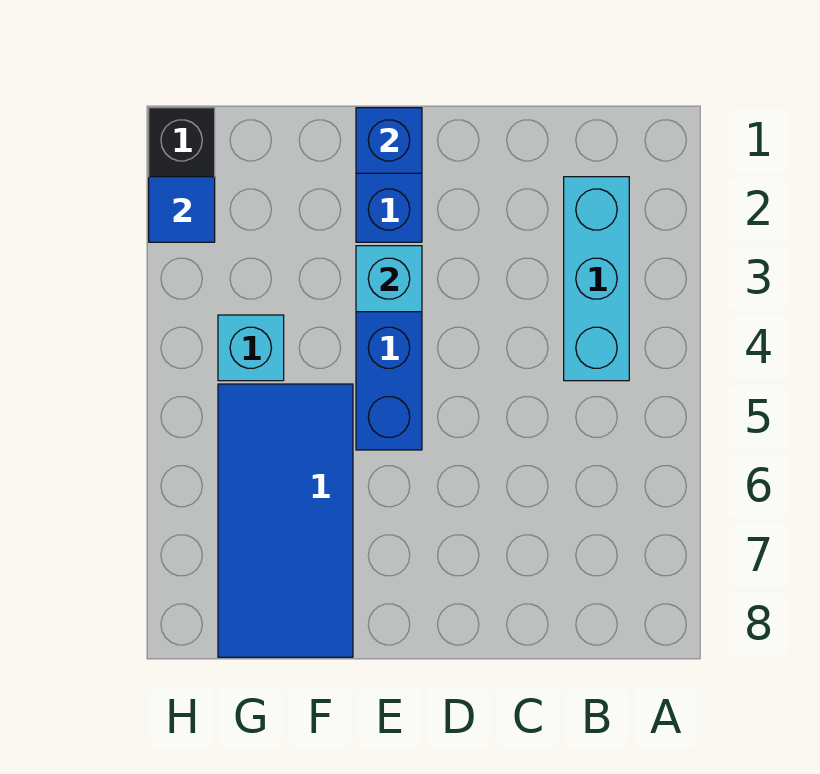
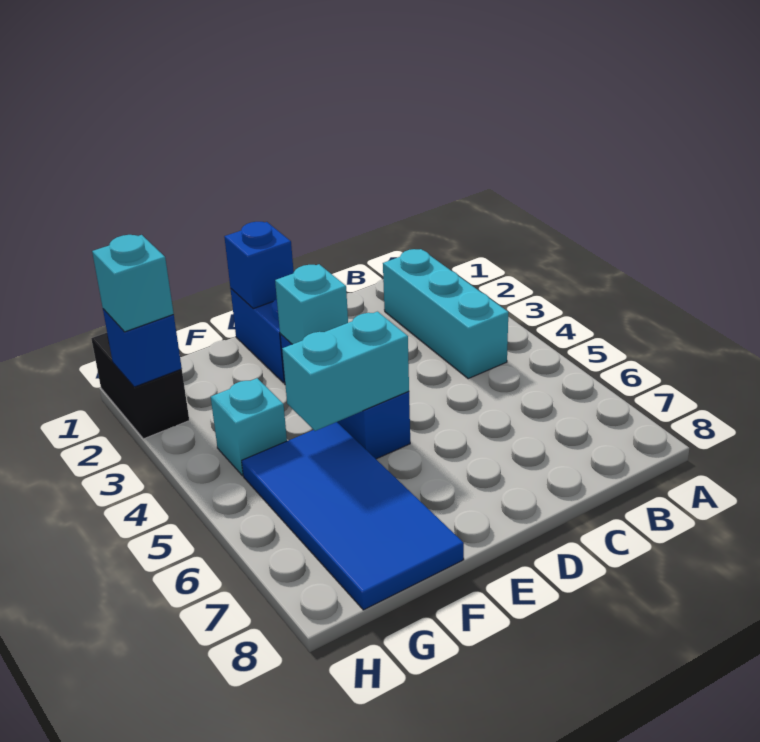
none -> cyan brick E5:F5 level 2
blue tile H2 level 2 -> blue brick H2 level 2
none -> cyan brick H2 level 3

